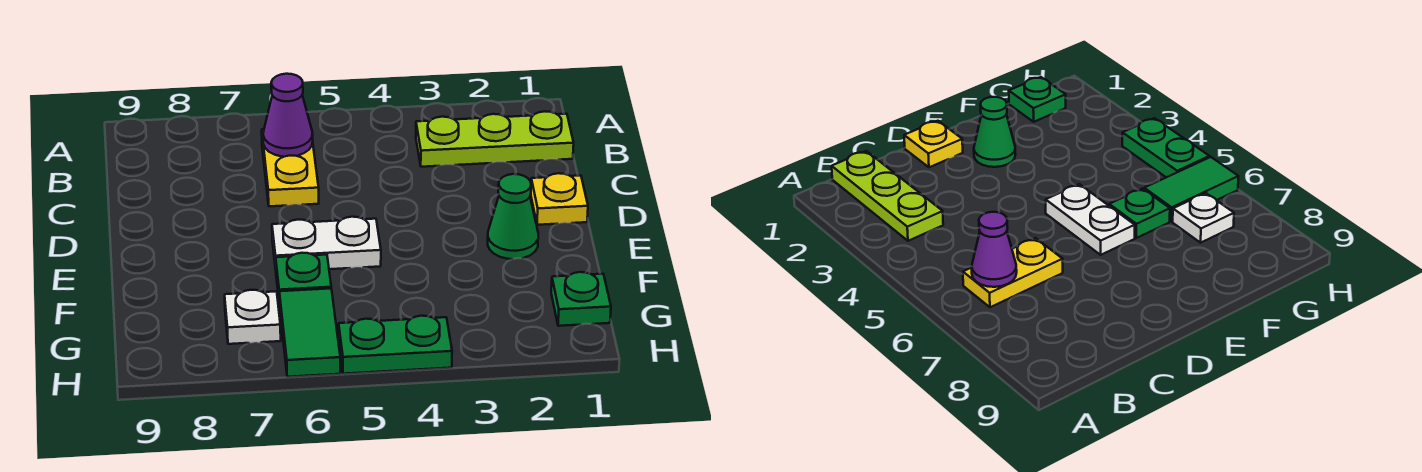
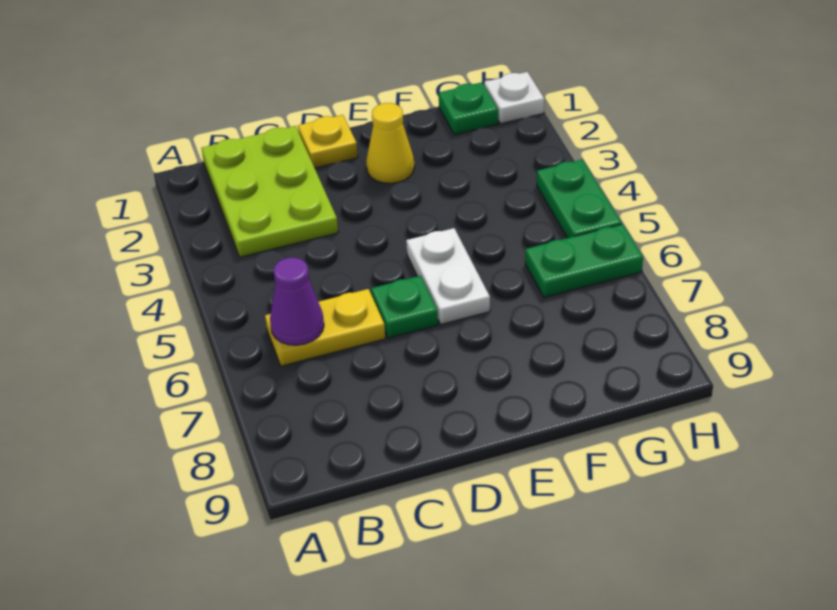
lime plate B1:B3 level 1 -> lime plate B1:C3 level 1
green cone E2 level 1 -> yellow cone E2 level 1
green plate F6 level 1 -> green plate D6 level 1
green tile G6:H6 level 1 -> green plate G6:H6 level 1
white plate G7 level 1 -> white plate H1 level 1

